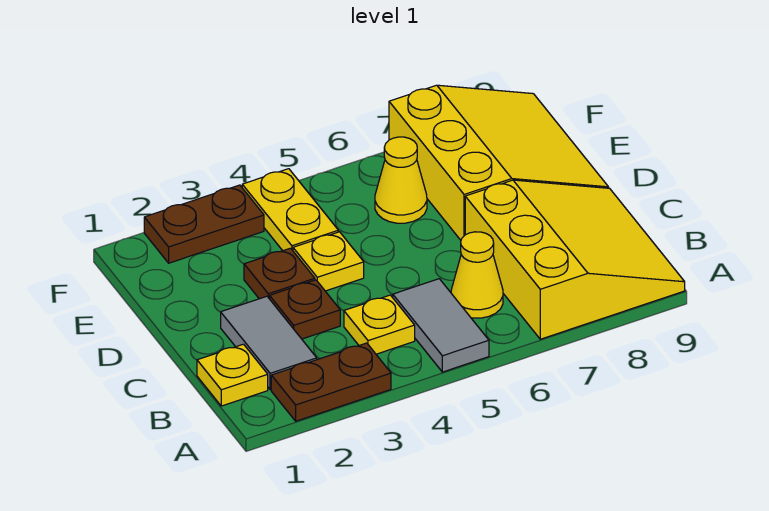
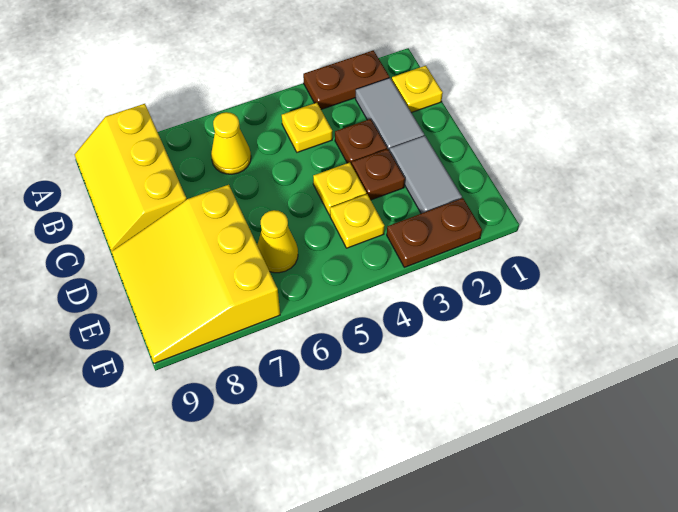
grey tile A5:B5 level 1 -> grey tile D2:E2 level 1
yellow slope A7:C9 level 1 top 7 -> yellow slope A8:C9 level 1 top 8
yellow plate E4:F4 level 1 -> yellow plate E4 level 1

